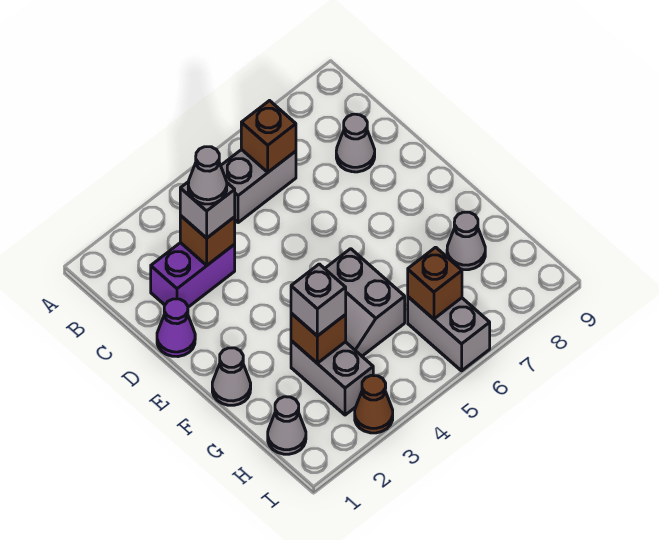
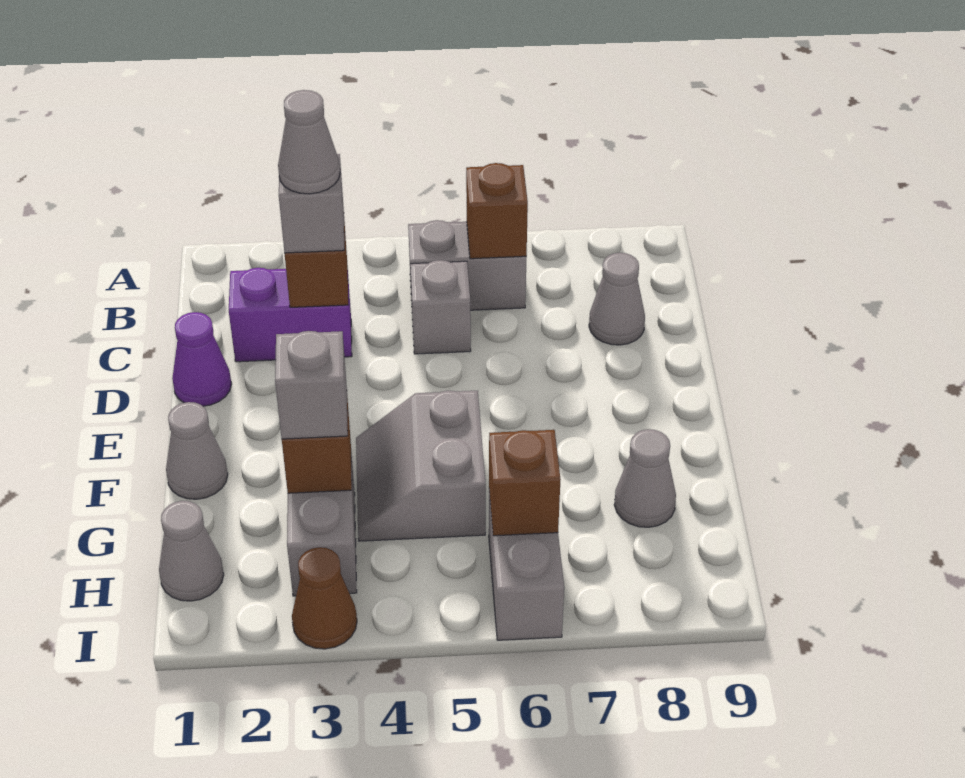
none -> grey brick C5 level 1

